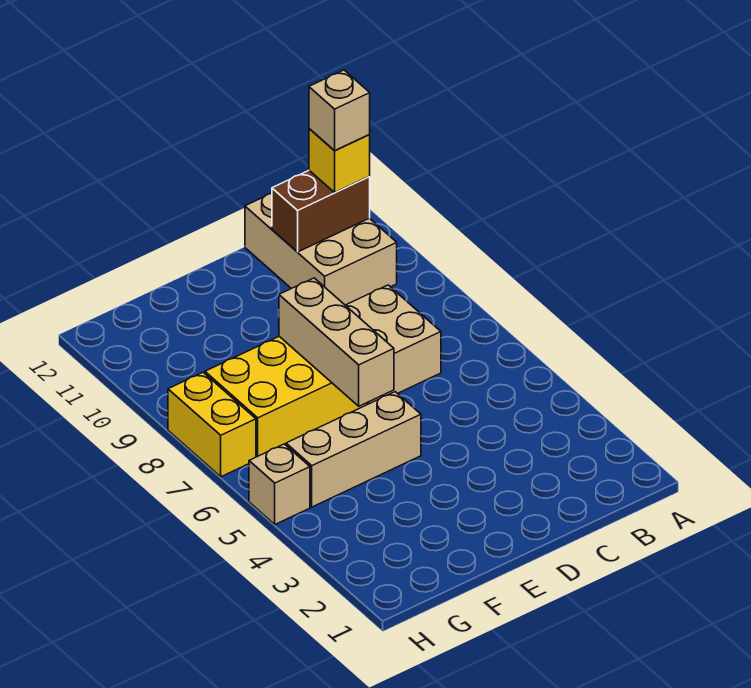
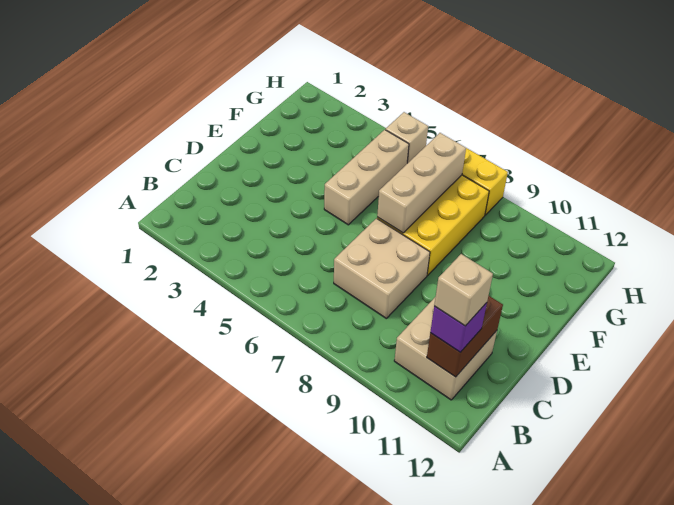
tan brick B10:C12 level 1 -> tan brick B10:C11 level 1
yellow brick B11 level 3 -> purple brick B11 level 3
tan brick E6:E8 level 2 -> tan brick E7:G7 level 2

